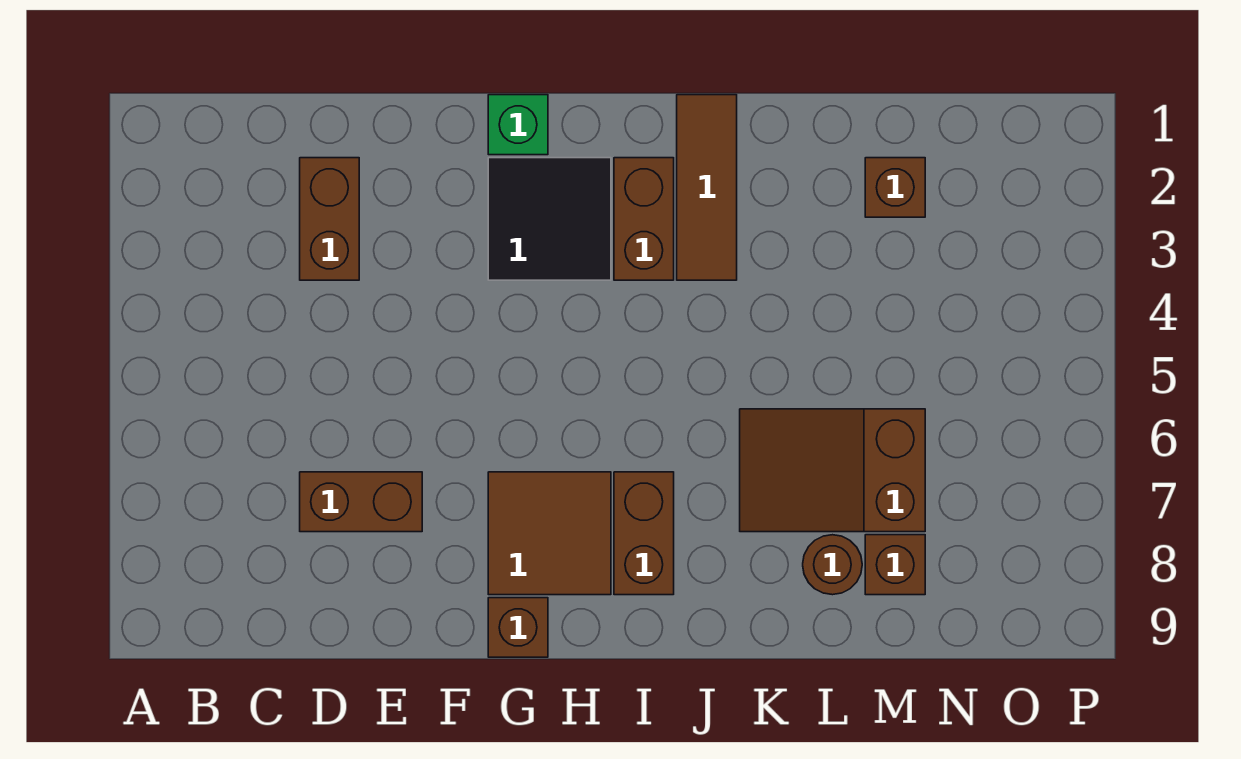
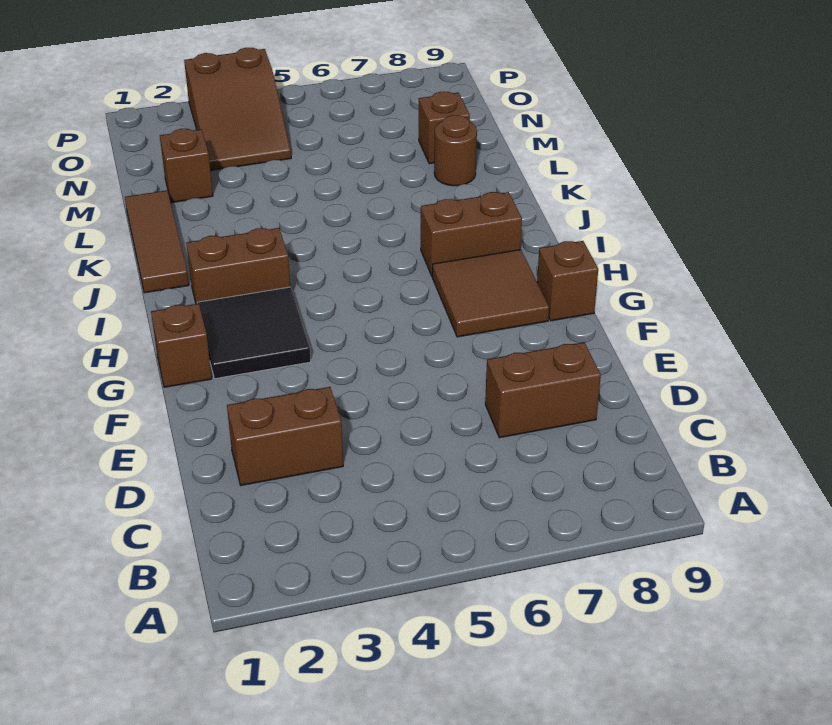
brown brick D7:E7 level 1 -> brown brick D7:D8 level 1
green brick G1 level 1 -> brown brick G1 level 1
brown tile J1:J3 level 1 -> brown tile J1:L1 level 1
brown slope K6:M7 level 1 top M -> brown slope N3:P4 level 1 top P

